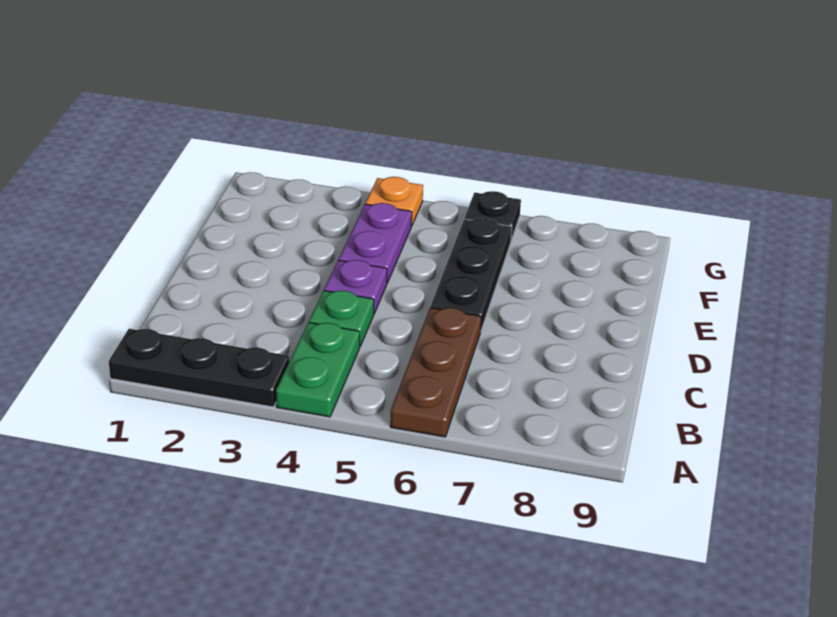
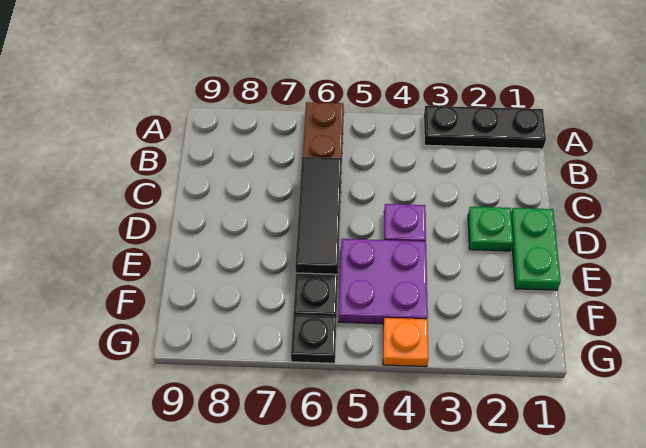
green plate A4:B4 level 1 -> green plate D1:E1 level 1
green plate C4 level 1 -> green plate D2 level 1
none -> black tile C6:E6 level 2
purple plate E4:F4 level 1 -> purple plate E4:F5 level 1

